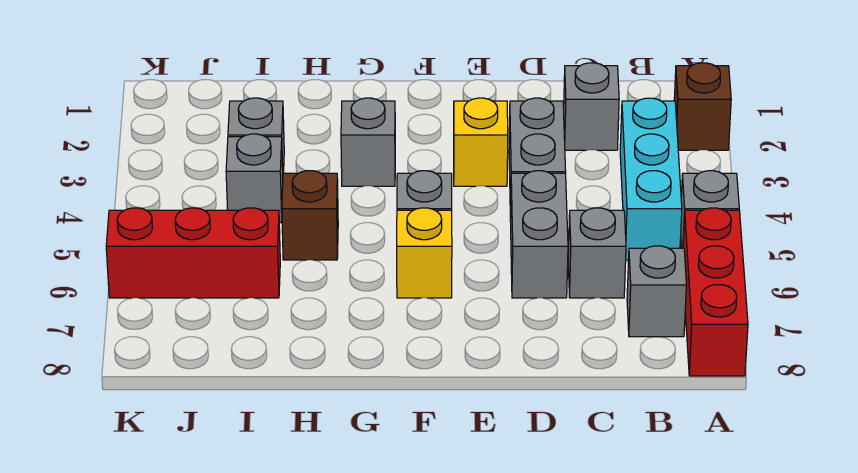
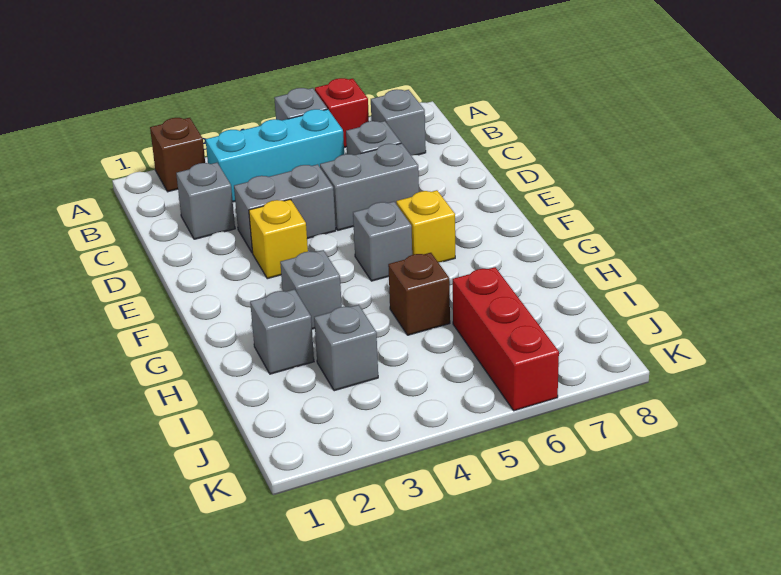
red brick A6:A8 level 1 -> red brick A6 level 1
grey brick I4 level 1 -> grey brick H2 level 1

